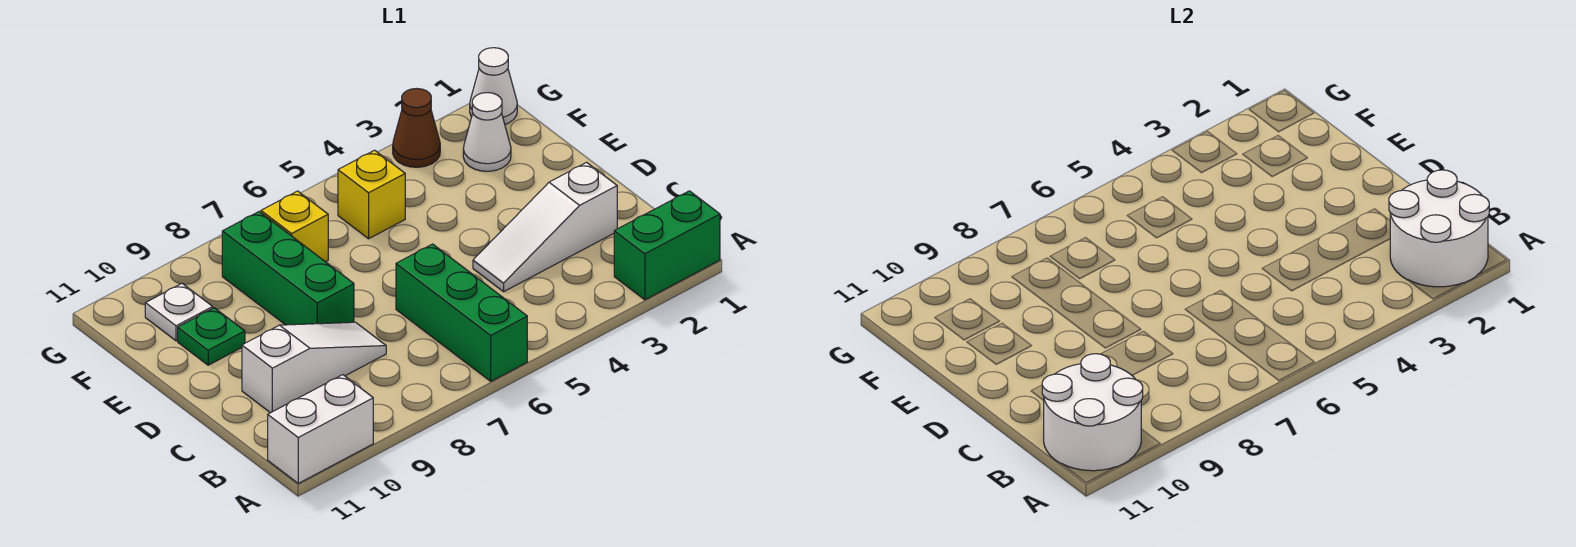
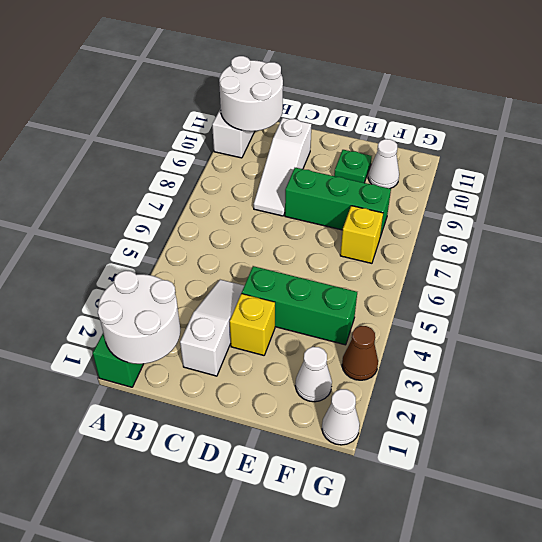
green brick A6:C6 level 1 -> green brick D4:F4 level 1
yellow brick F5 level 1 -> yellow brick D3 level 1
white plate F10 level 1 -> white cone F10 level 1

